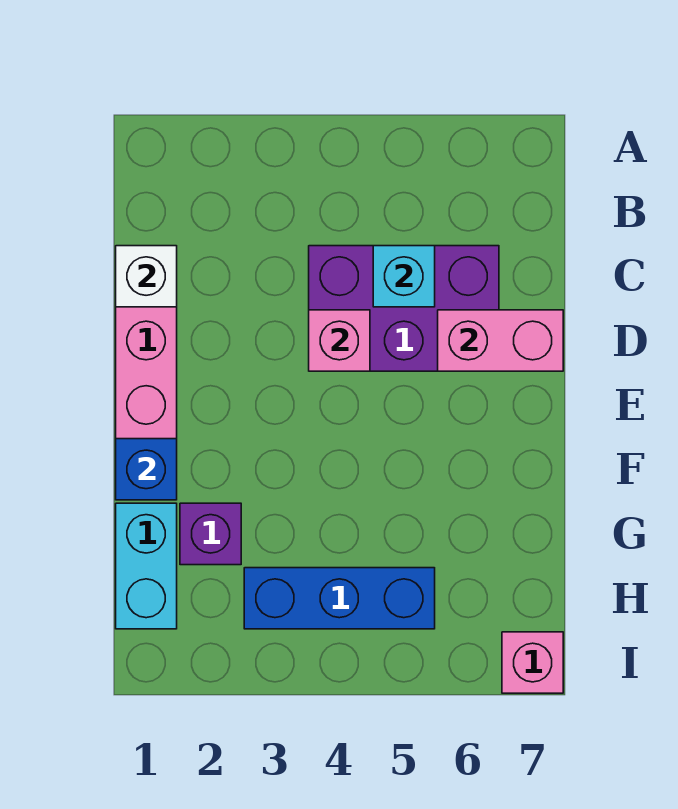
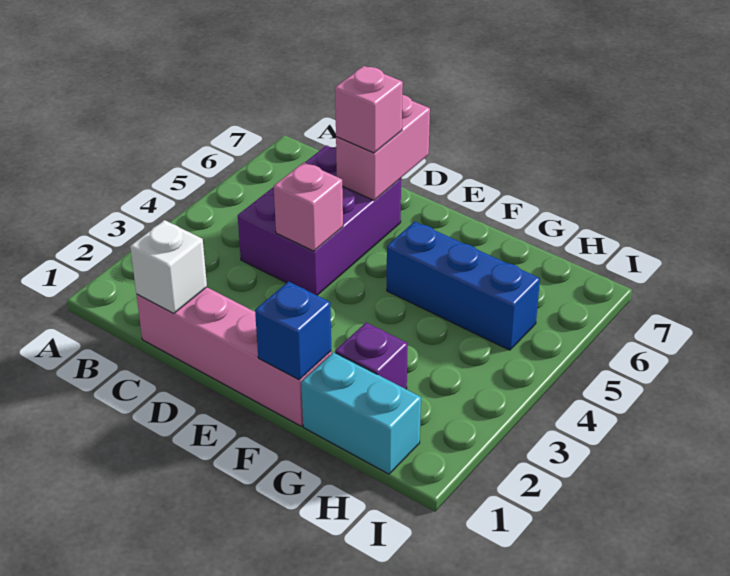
cyan brick C5 level 2 -> none
blue brick H3:H5 level 1 -> blue brick F5:H5 level 1
pink brick I7 level 1 -> pink brick D6 level 3

